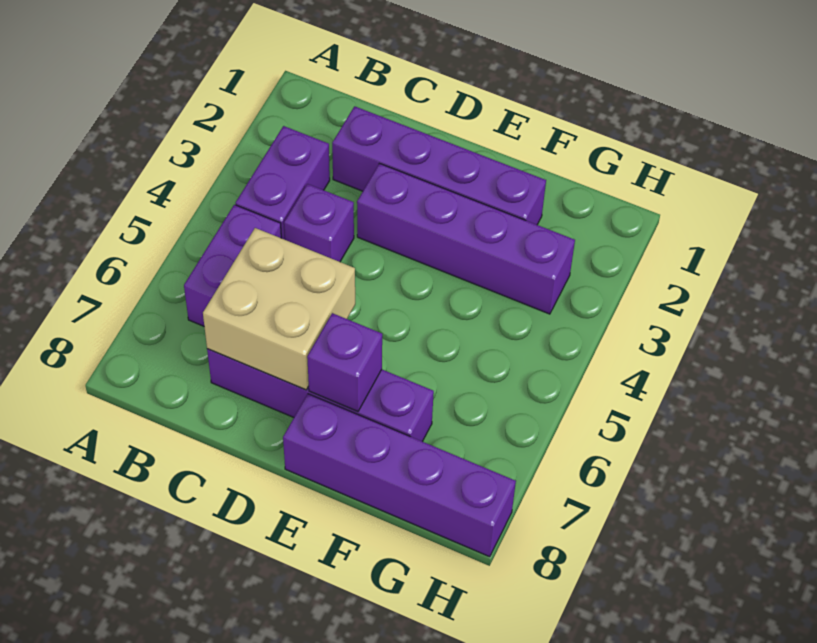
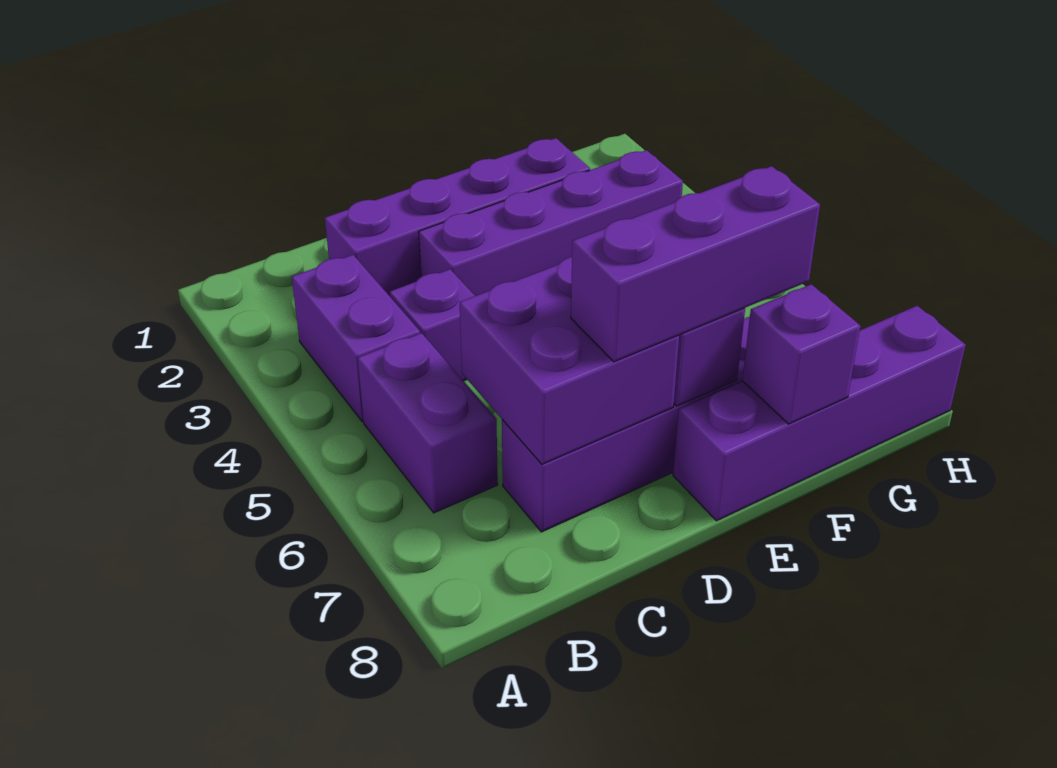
tan brick C6:D7 level 2 -> purple brick C6:D7 level 2
none -> purple brick D7:F7 level 3
none -> purple brick F8 level 2

